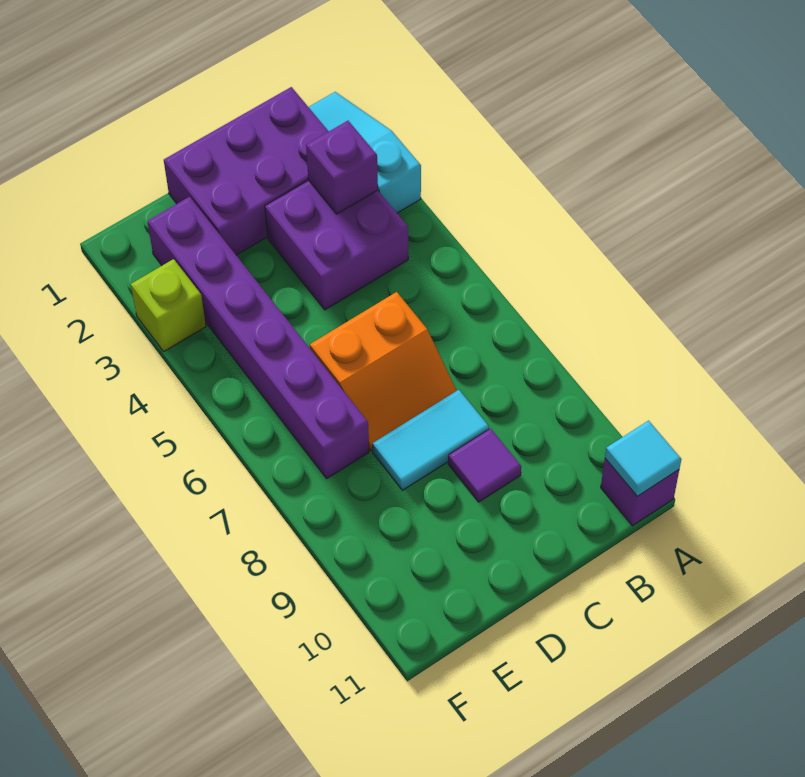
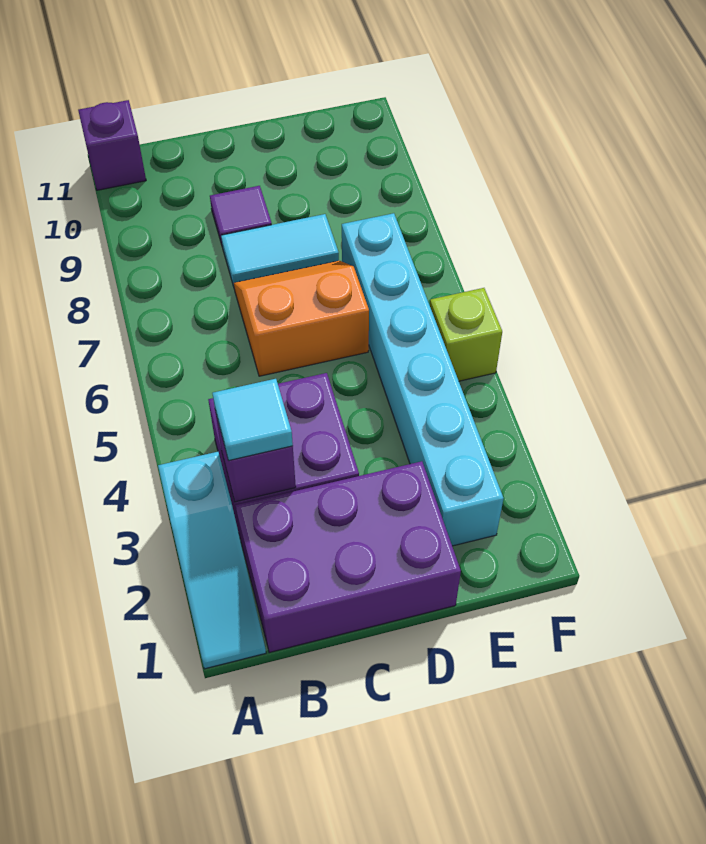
cyan tile A11 level 2 -> cyan tile B3 level 3
purple brick E2:E7 level 1 -> cyan brick E2:E7 level 1
lime brick F3 level 1 -> lime brick F5 level 1

